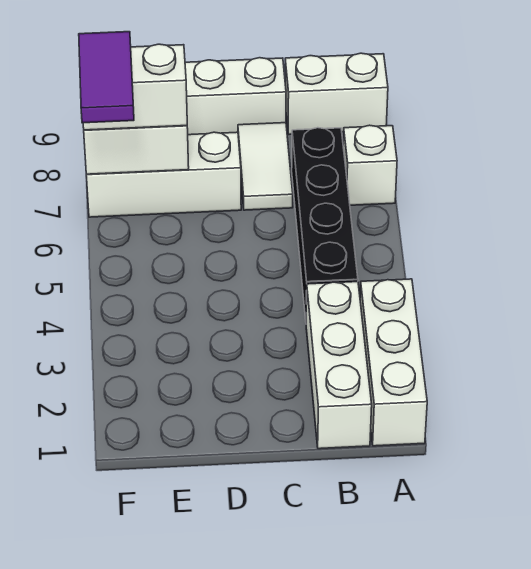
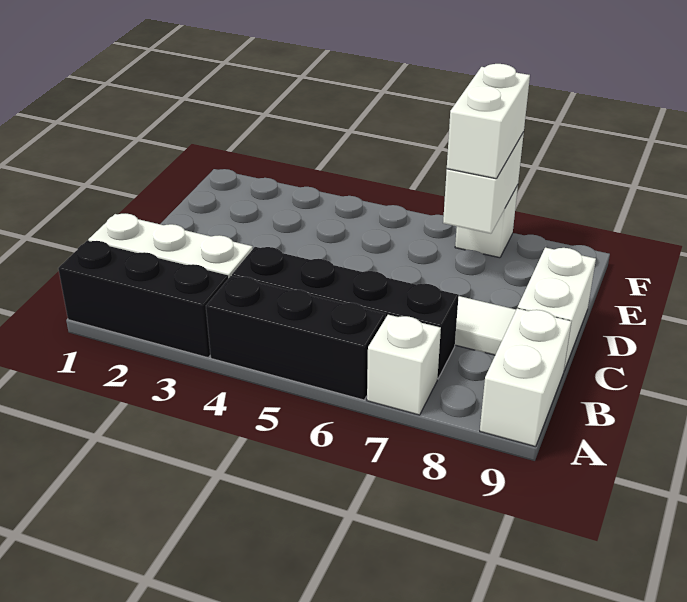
white brick A1:A3 level 1 -> black brick A1:A3 level 1
none -> black brick A4:A6 level 1
white brick D7:F7 level 1 -> white brick F7 level 1
purple tile F6:F7 level 4 -> none

